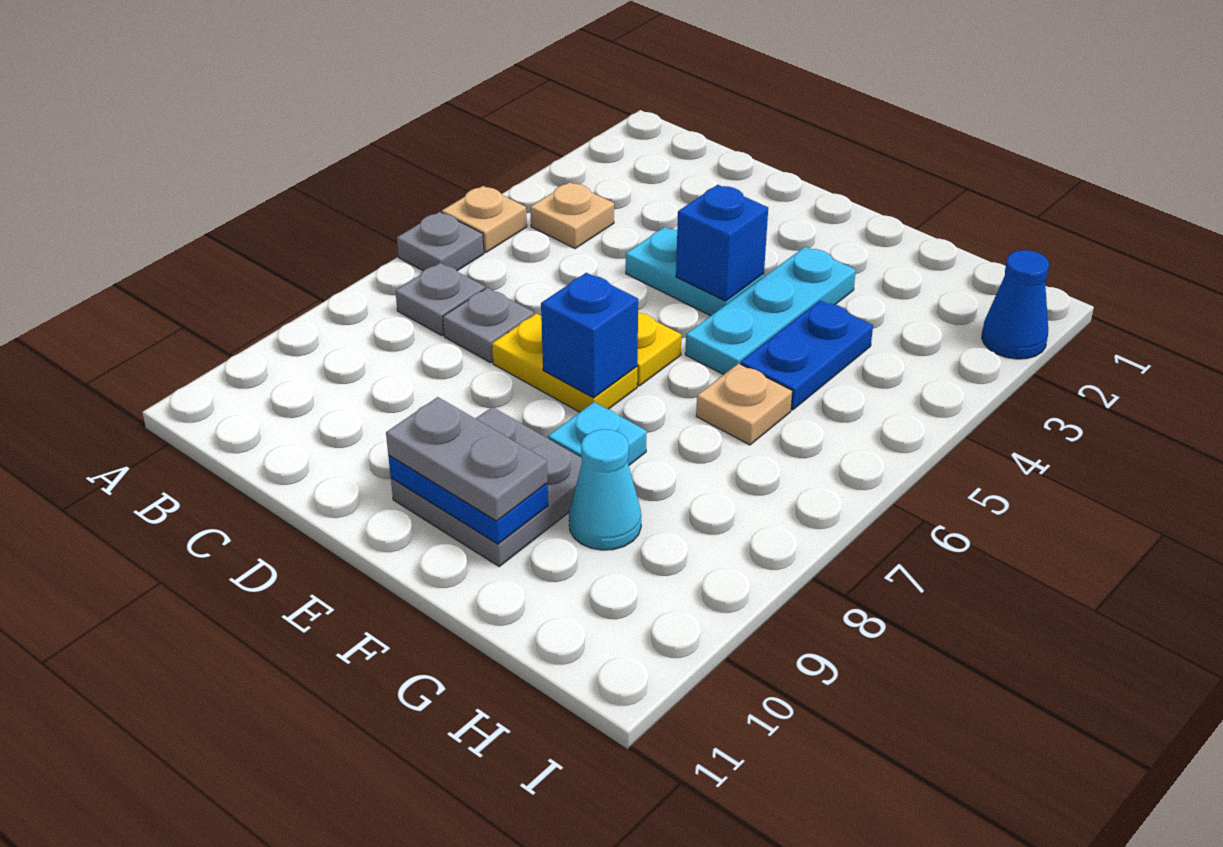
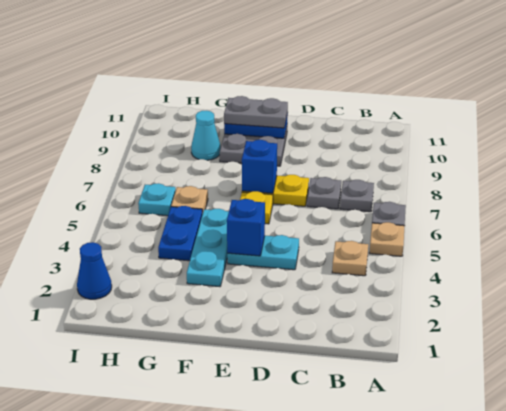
cyan plate F8 level 1 -> cyan plate H6 level 1

